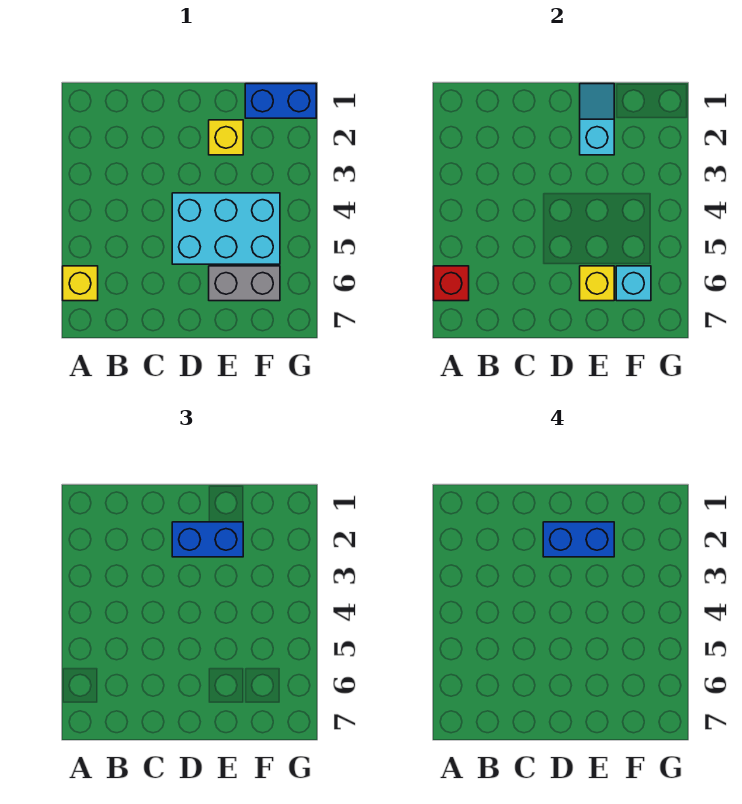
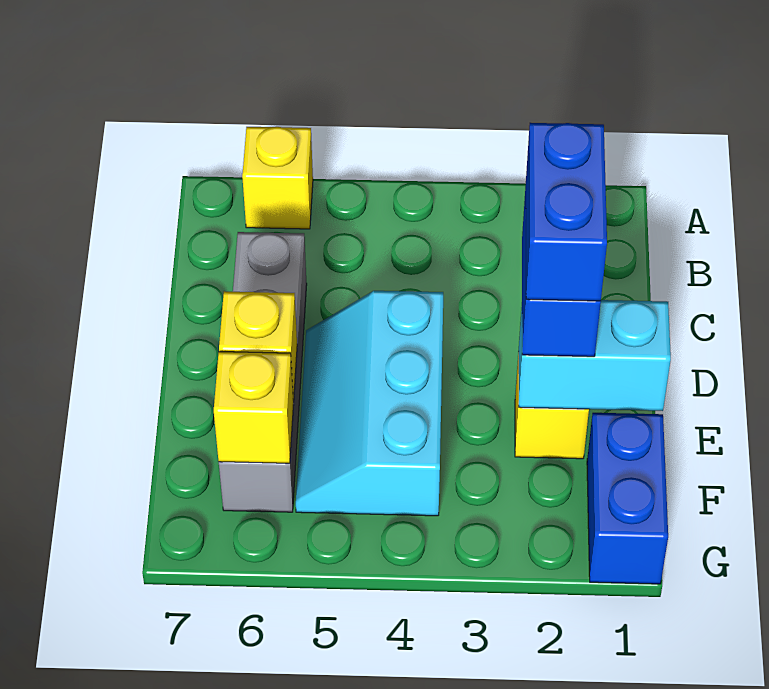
red brick A6 level 2 -> none
cyan brick D4:F5 level 1 -> cyan slope D4:F5 level 1 top 4
cyan slope E1:E2 level 2 top 2 -> cyan brick E1:E2 level 2
grey brick E6:F6 level 1 -> grey brick C6:F6 level 1
cyan brick F6 level 2 -> yellow brick F6 level 2

